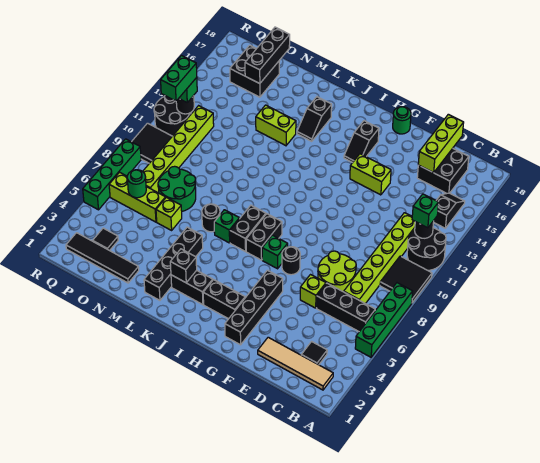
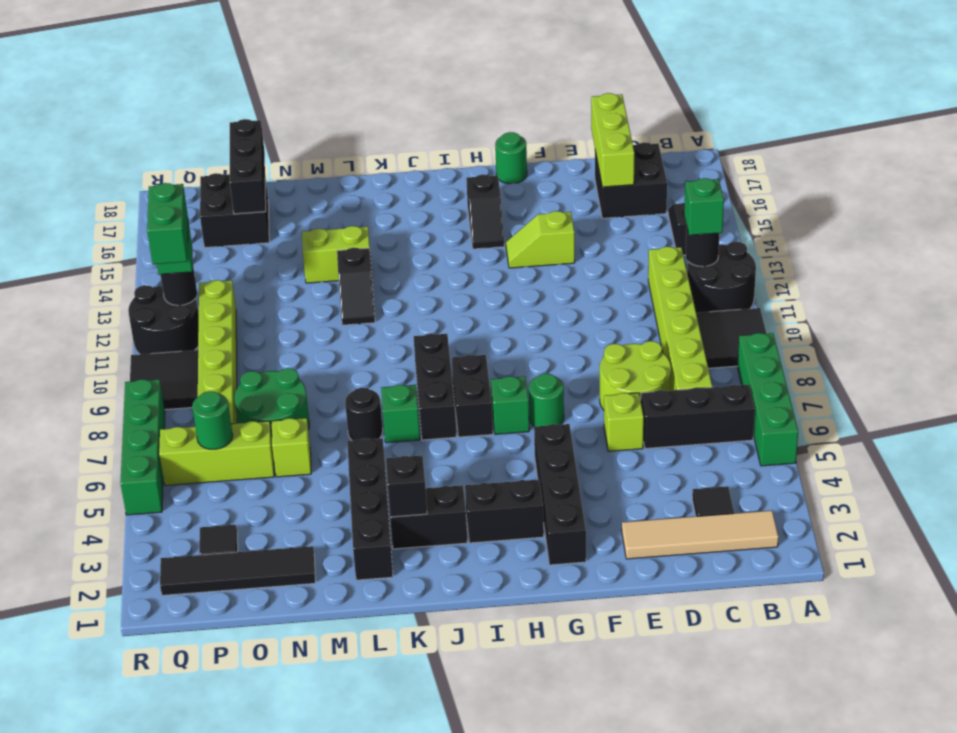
lime brick F14:G14 level 1 -> lime slope F14:G14 level 1 top F
black round brick G7 level 1 -> green round brick G7 level 1
black brick J7:J8 level 1 -> black brick J7:J9 level 1
black slope K15:K16 level 1 top 16 -> black slope L12:L13 level 1 top 13

